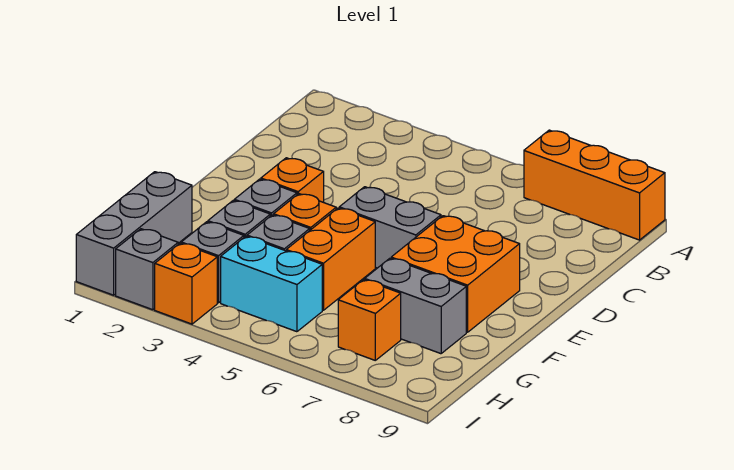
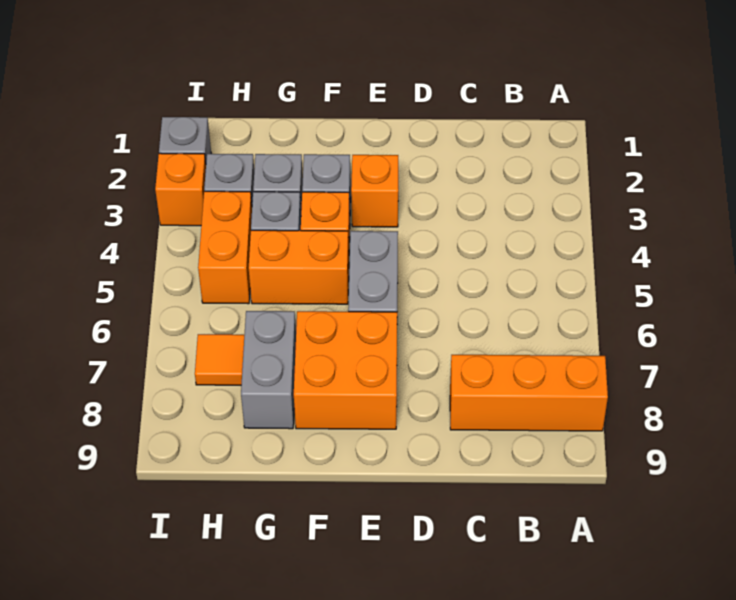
orange brick A7:A9 level 1 -> orange brick A8:C8 level 1
grey brick G1:I1 level 1 -> none
cyan brick H4:H5 level 1 -> orange brick H4:H5 level 1
orange brick H7 level 1 -> orange tile H7 level 1

